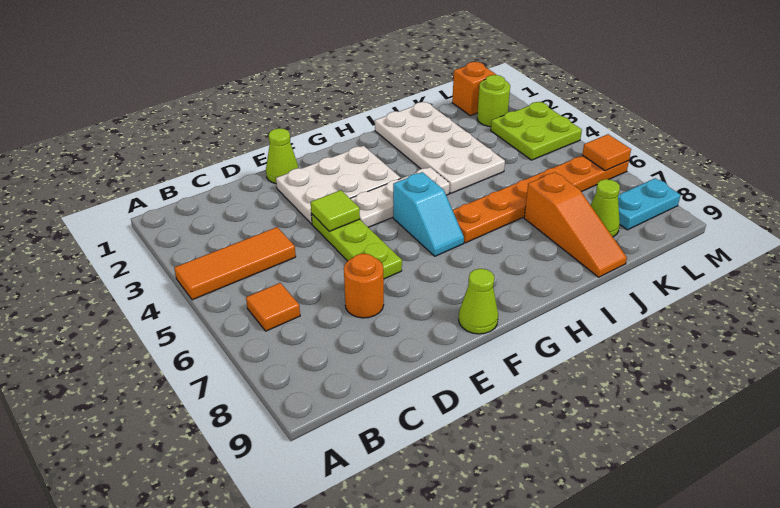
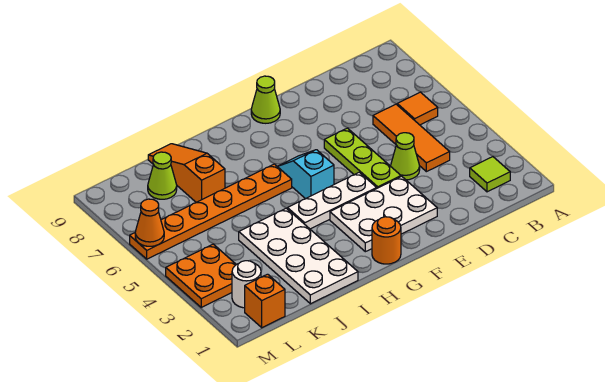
orange tile A4:C4 level 1 -> orange tile C4:C6 level 1
orange round brick D7 level 1 -> orange round brick G1 level 1
lime cone E1 level 1 -> lime cone D4 level 1
lime tile E4 level 2 -> lime tile B2 level 1
lime round brick L2 level 1 -> white round brick L2 level 1
lime plate L3:M4 level 1 -> orange plate L3:M4 level 1
cyan plate L8:M8 level 1 -> none
orange tile M6 level 2 -> orange cone M6 level 2

